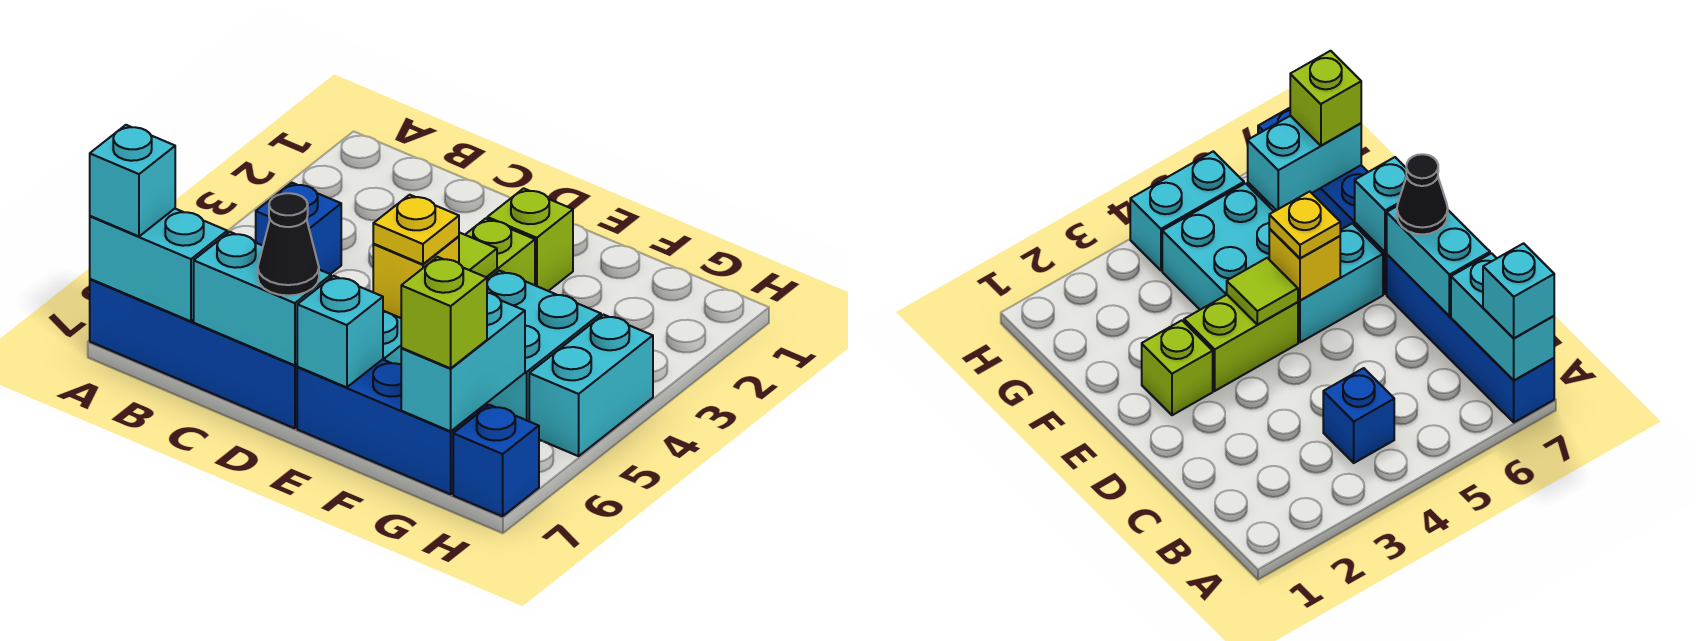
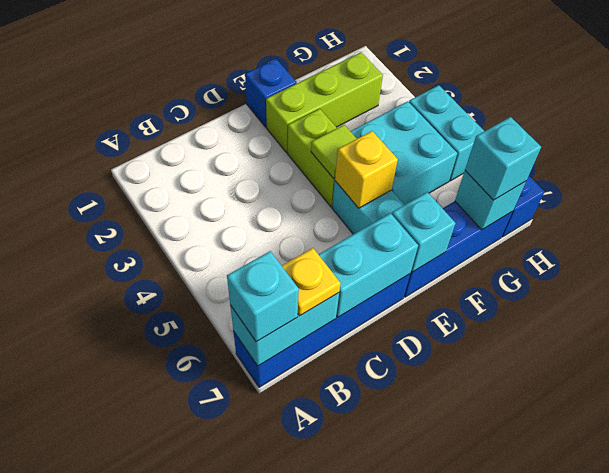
blue brick B4 level 1 -> blue brick E1 level 1
black cone D7 level 3 -> none
lime brick E2 level 1 -> lime brick E2:G2 level 1
yellow plate E5 level 3 -> yellow plate B7 level 3
cyan brick G6:G7 level 2 -> cyan brick G7 level 2
lime brick G7 level 3 -> cyan brick G7 level 3

